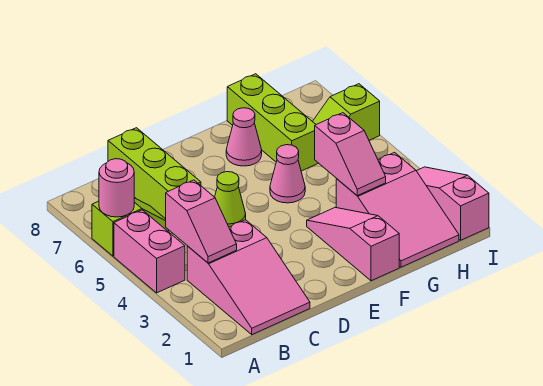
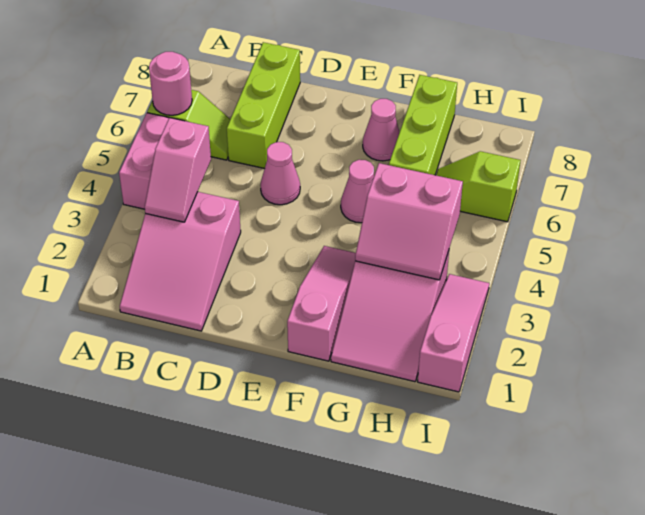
lime cone D5 level 1 -> pink cone D5 level 1
pink slope G3:G4 level 2 top 4 -> pink slope G3:H4 level 2 top 4

